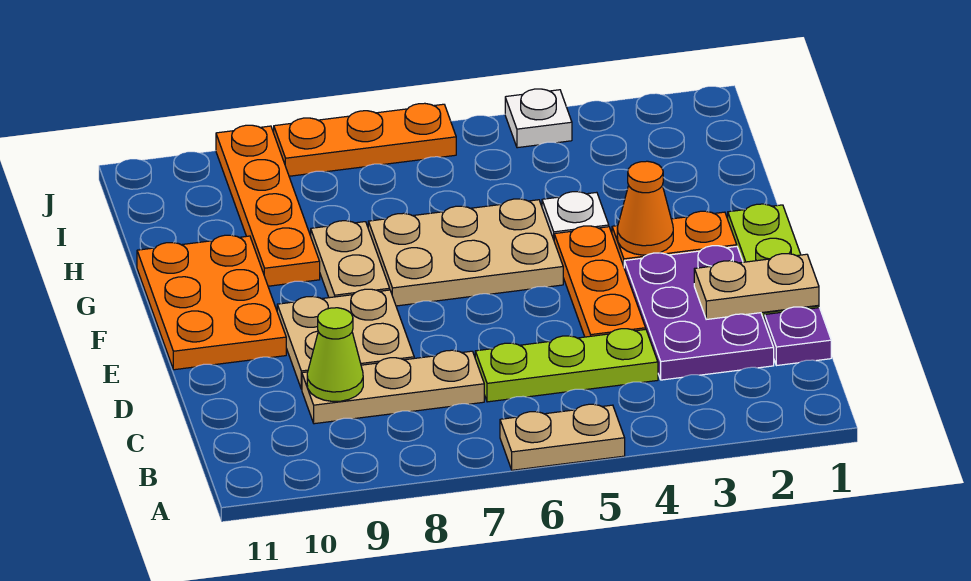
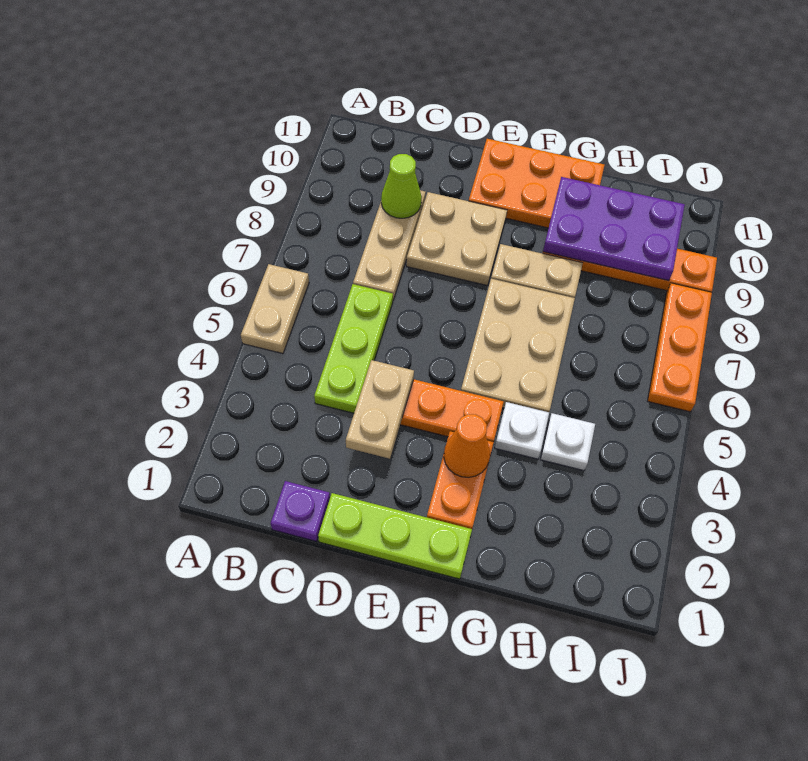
purple plate C2:E3 level 1 -> purple plate G9:I10 level 2
tan plate D1:D2 level 2 -> tan plate D3:D4 level 2
white plate J4 level 1 -> white plate H4 level 1

